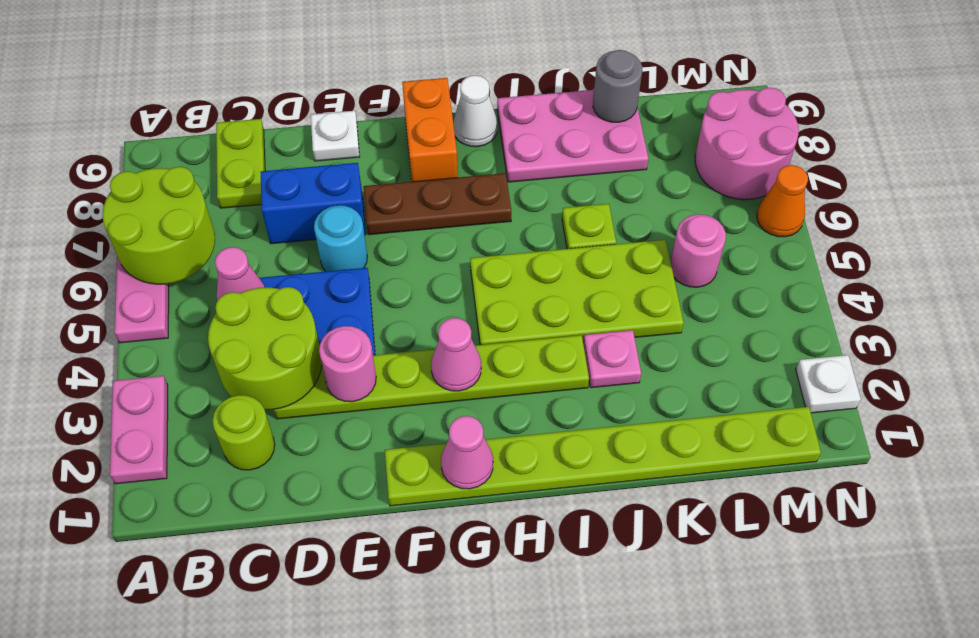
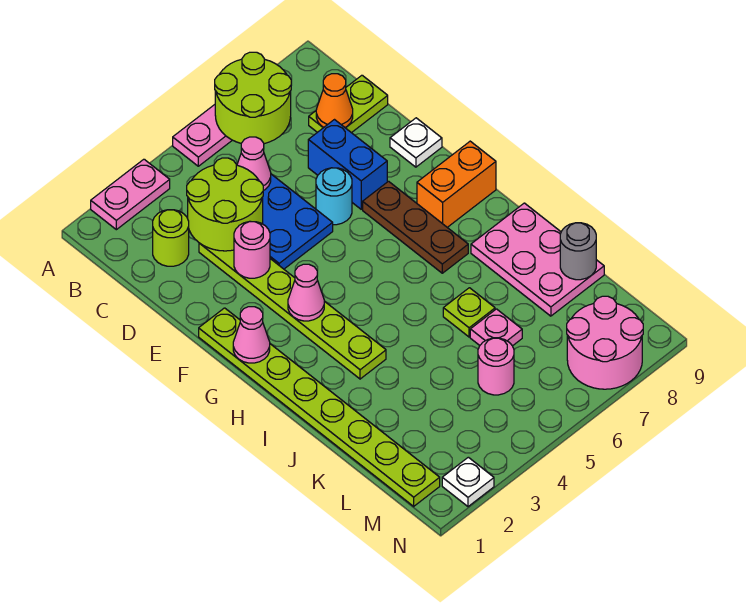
lime plate H4:K5 level 1 -> none
white cone H9 level 1 -> none
pink plate J3 level 1 -> pink plate K6 level 1
orange cone N6 level 1 -> orange cone C8 level 2

